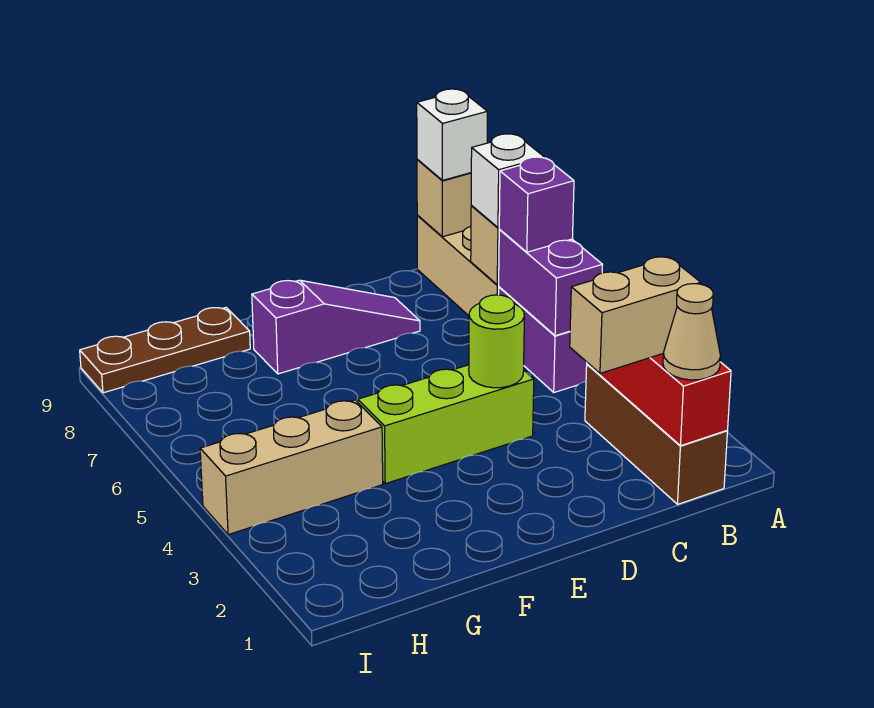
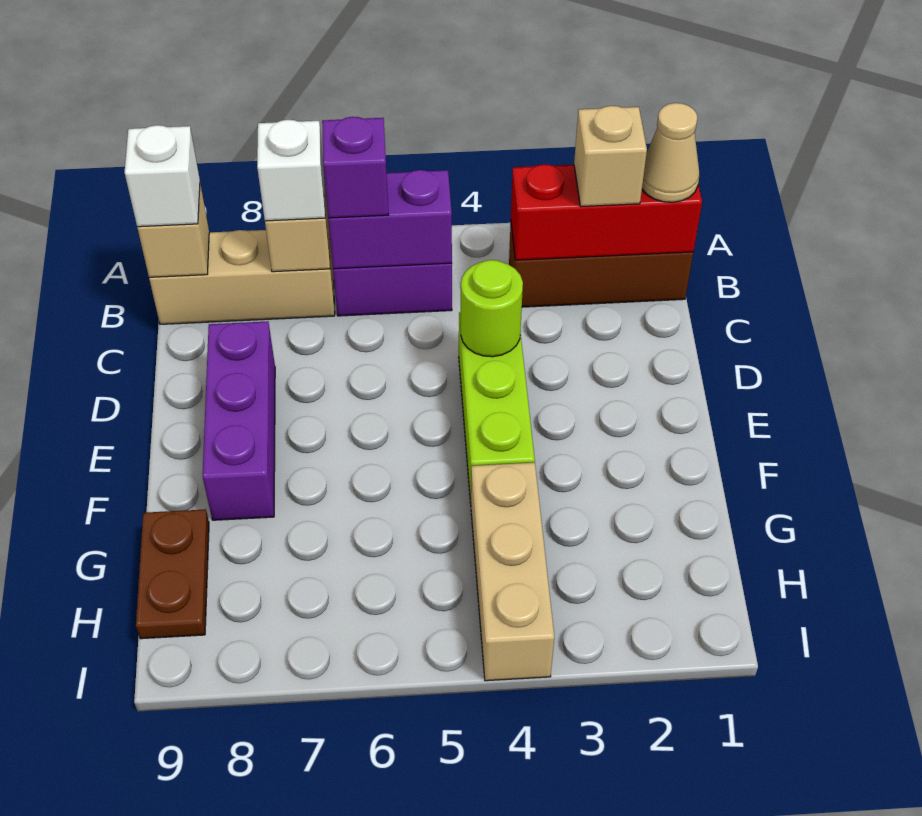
tan brick B2:C2 level 3 -> tan brick B2 level 3
purple slope D8:F8 level 1 top F -> purple brick D8:F8 level 1
brown plate G9:I9 level 1 -> brown plate G9:H9 level 1

